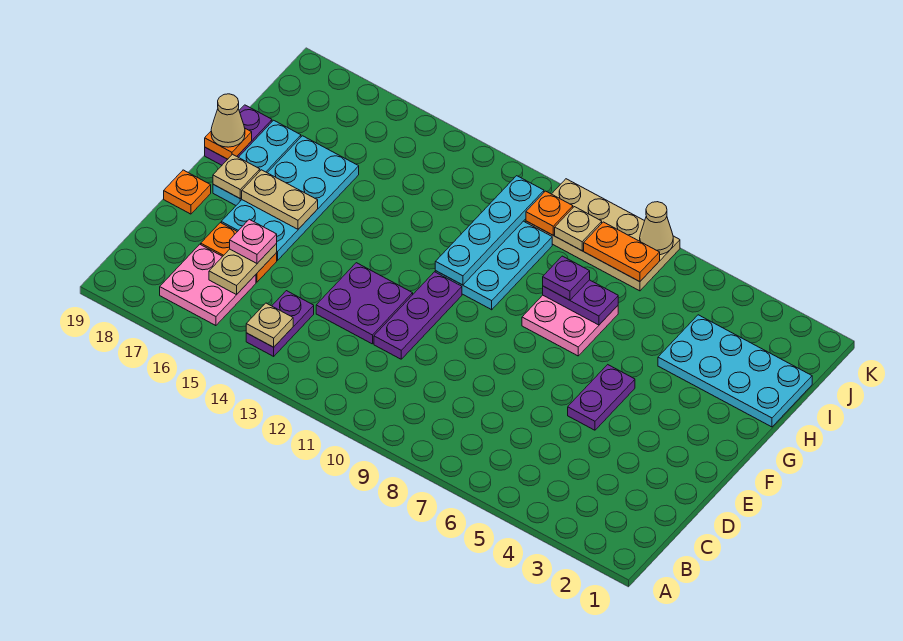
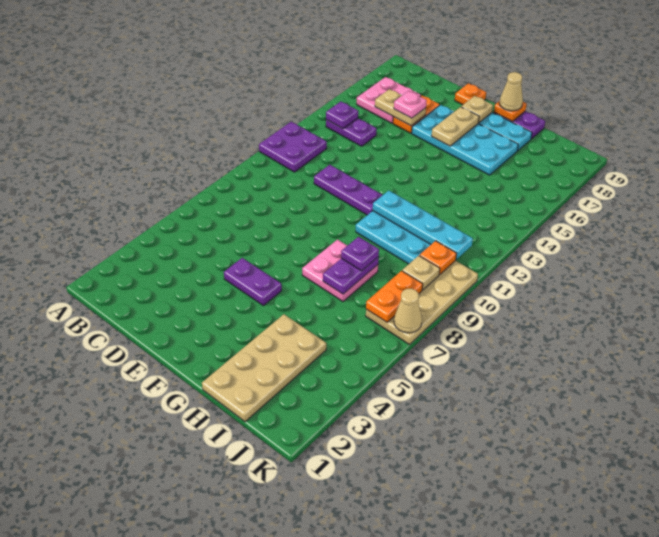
tan plate B14 level 2 -> purple plate B14 level 2
purple plate D12:E13 level 1 -> purple plate A11:B12 level 1
cyan plate H1:I4 level 1 -> tan plate H1:I4 level 1

